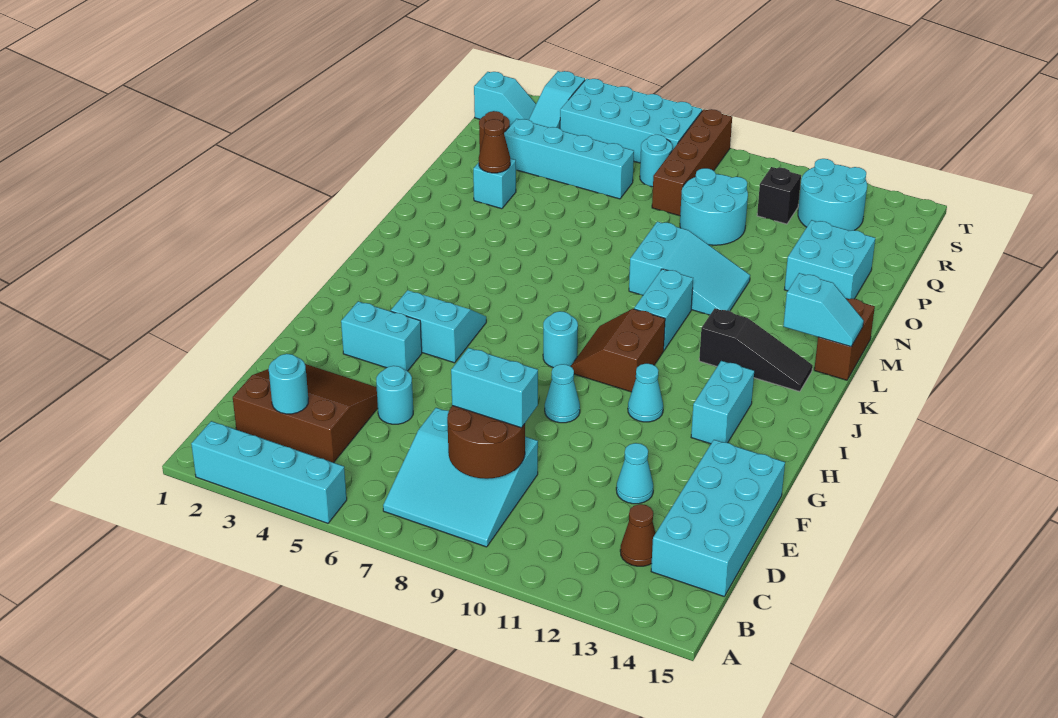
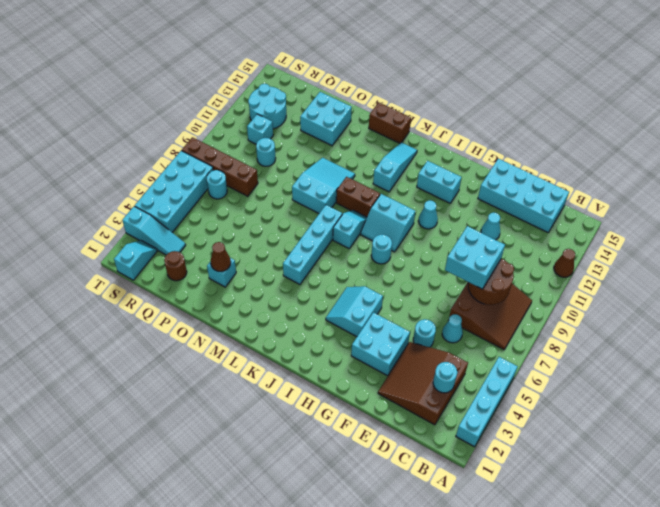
cyan slope B7:D9 level 1 top D -> brown slope B7:D9 level 1 top D
brown cone C13 level 1 -> brown cone A12 level 1
cyan brick D8:D9 level 3 -> cyan brick D8:E9 level 3
cyan brick G3:G4 level 1 -> cyan brick F3:G4 level 1
cyan cone G9 level 1 -> cyan cone D6 level 1
brown slope I9:J10 level 1 top 10 -> cyan slope I9:J10 level 1 top 10
cyan brick K10:L10 level 1 -> brown brick K10:L10 level 1
black slope K12:K14 level 1 top 12 -> cyan slope K12:K14 level 1 top 12
cyan slope L14:L15 level 2 top 14 -> cyan slope K8:K9 level 1 top 8
cyan round brick P9:Q10 level 1 -> cyan round brick Q10 level 1
cyan brick Q3:Q6 level 1 -> cyan brick L5:L8 level 1
black brick R11 level 1 -> cyan brick R11 level 1

